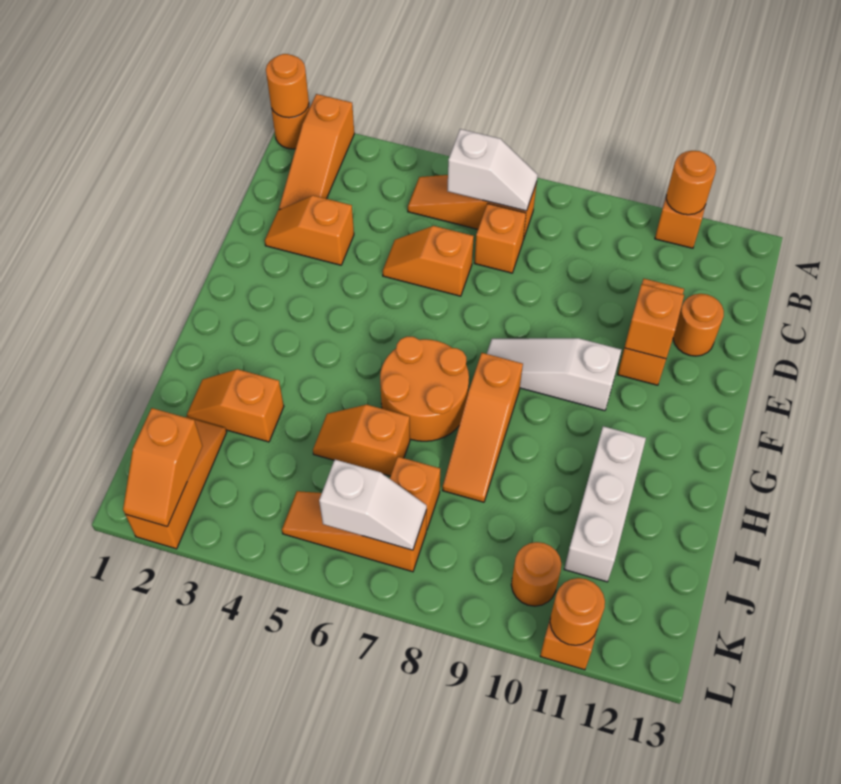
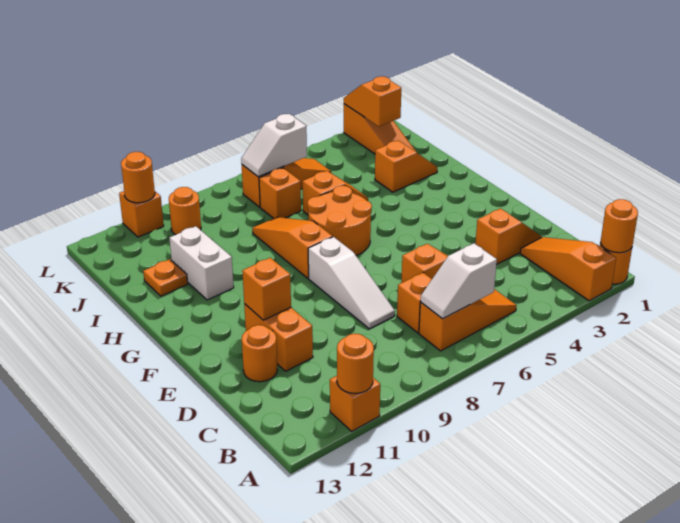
white slope F8:F10 level 1 top 10 -> white slope D8:F8 level 1 top F
white brick H11:J11 level 1 -> white brick H11:I11 level 1
none -> orange plate I12 level 1

